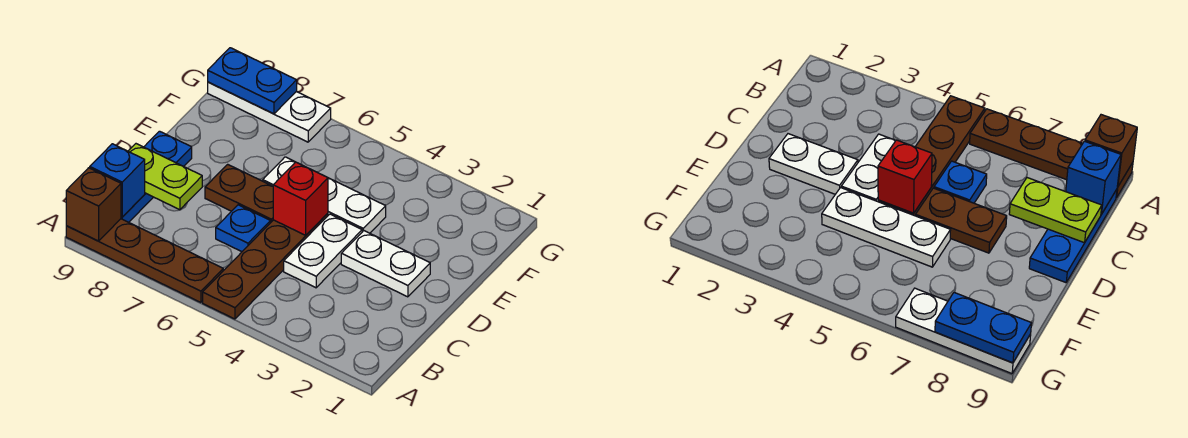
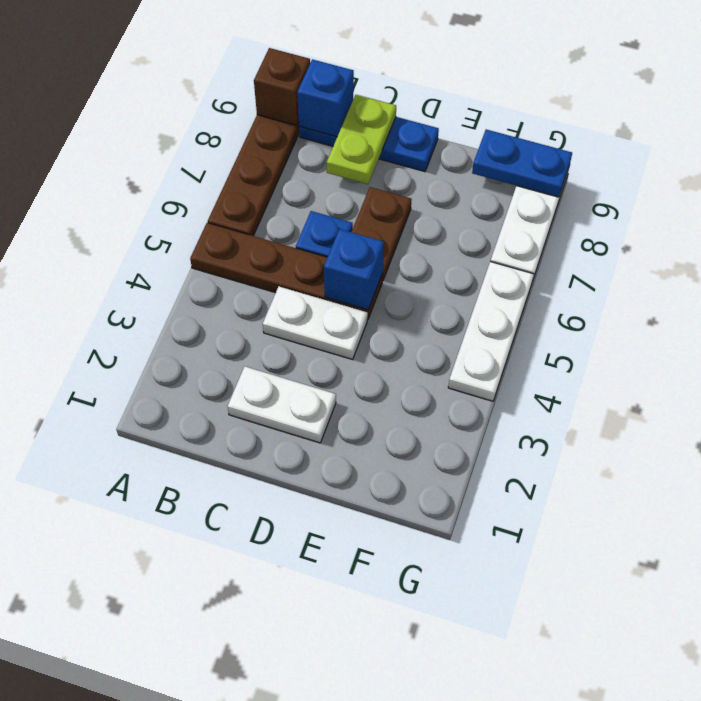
white plate D2:D3 level 1 -> white plate C2:D2 level 1
red brick D5 level 2 -> blue brick D5 level 2
white plate E4:E6 level 1 -> white plate G4:G6 level 1
blue plate G8:G9 level 2 -> blue plate F9:G9 level 2

